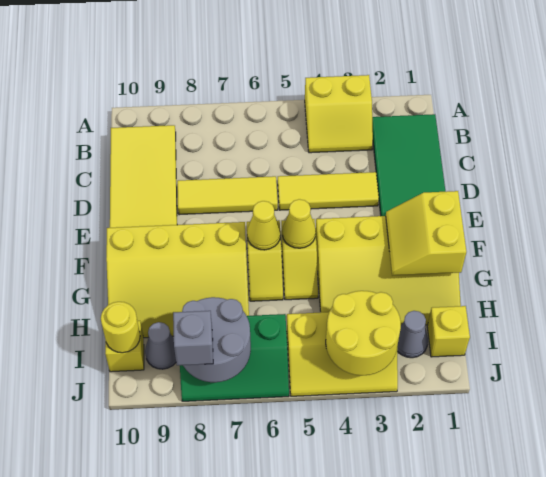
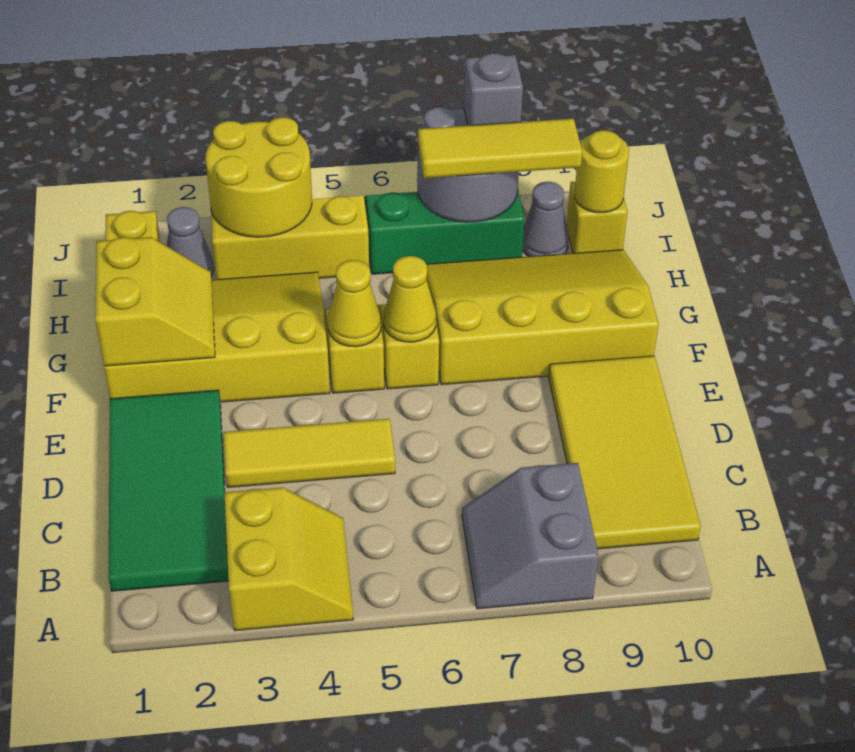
yellow slope A3:B4 level 1 top A -> yellow slope A3:B4 level 1 top 3
none -> grey slope A7:B8 level 1 top 8
yellow tile D6:D8 level 1 -> yellow tile I7:I9 level 3

